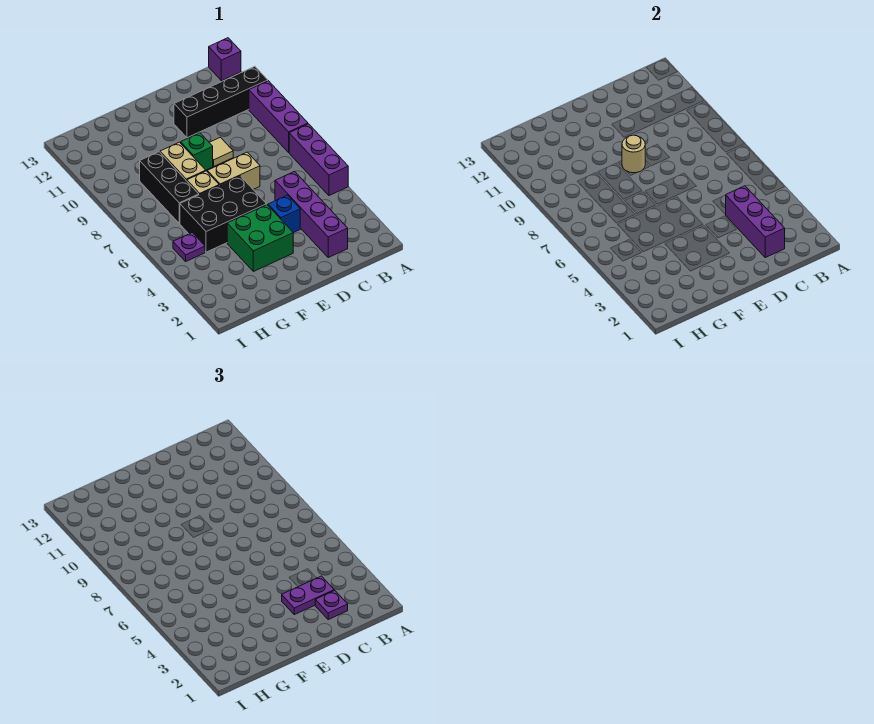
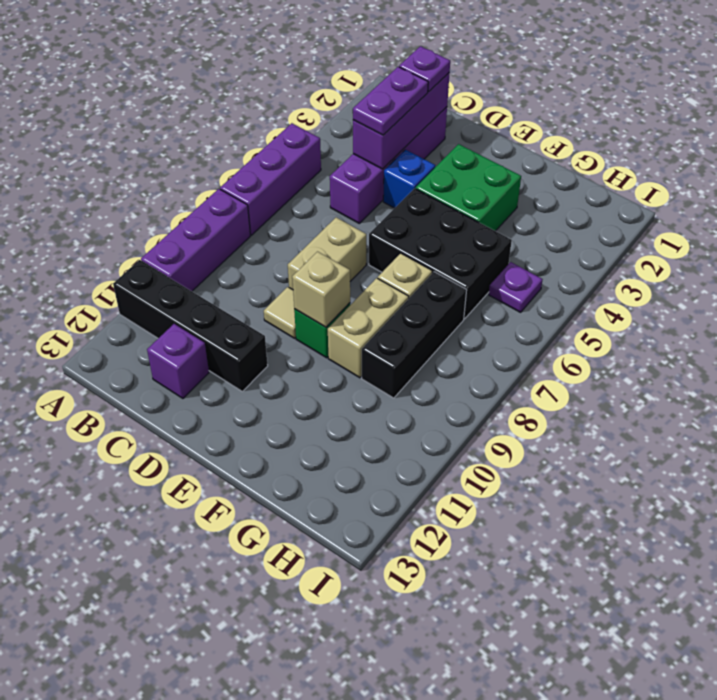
purple brick A13 level 1 -> purple brick C12 level 1
purple plate C3:D3 level 3 -> purple plate C3:C4 level 3
tan brick D7:E7 level 1 -> tan brick D7:D8 level 1
tan round brick E9 level 2 -> tan brick E9 level 2

